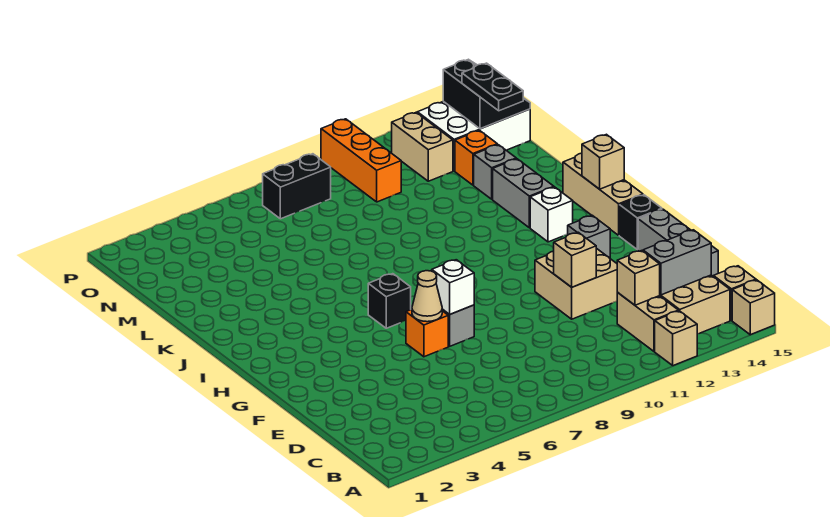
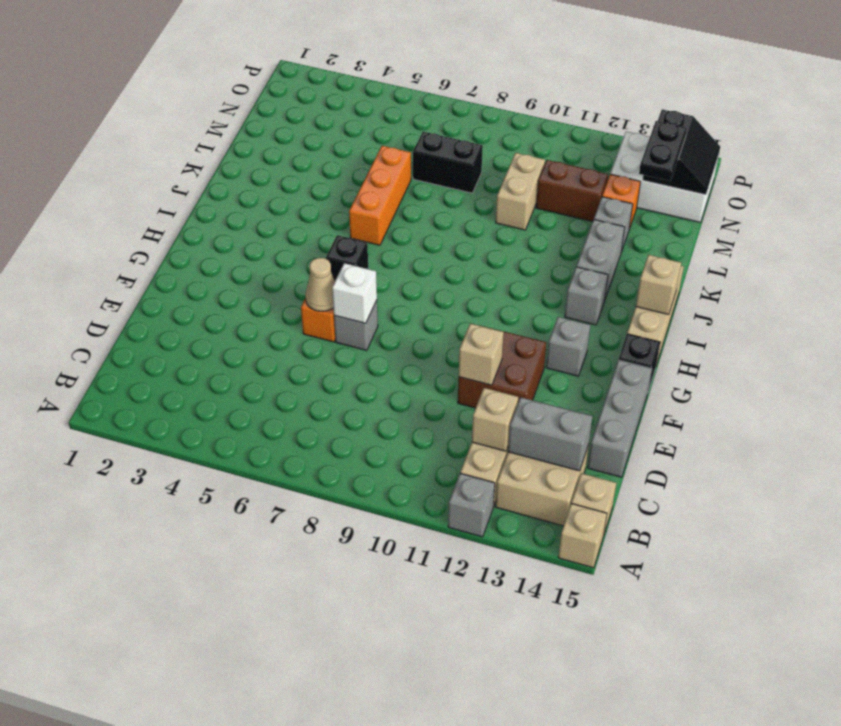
tan brick A12 level 1 -> grey brick A12 level 1
tan brick E11:F12 level 1 -> brown brick E11:F12 level 1
white brick I13 level 1 -> grey brick I13 level 1
none -> brown brick M11:M12 level 1
orange brick N10:P10 level 1 -> orange brick J6:L6 level 1
tan brick N12:O12 level 1 -> tan brick L10:M10 level 1
black brick O7:O8 level 1 -> black brick M7:M8 level 1

